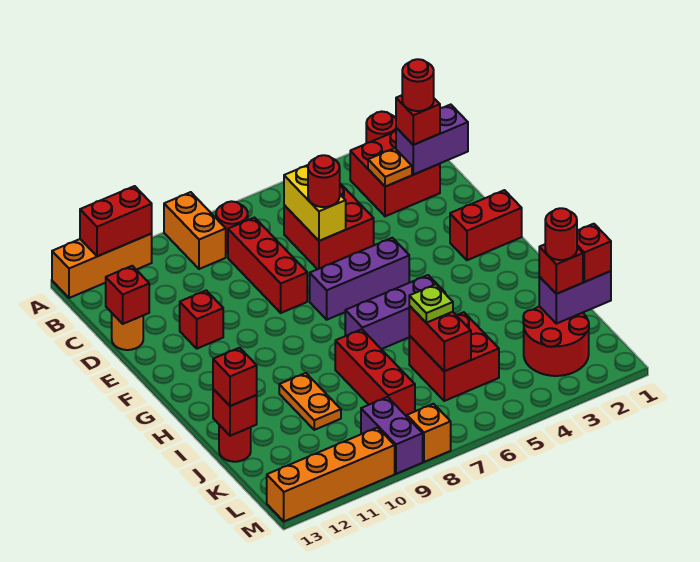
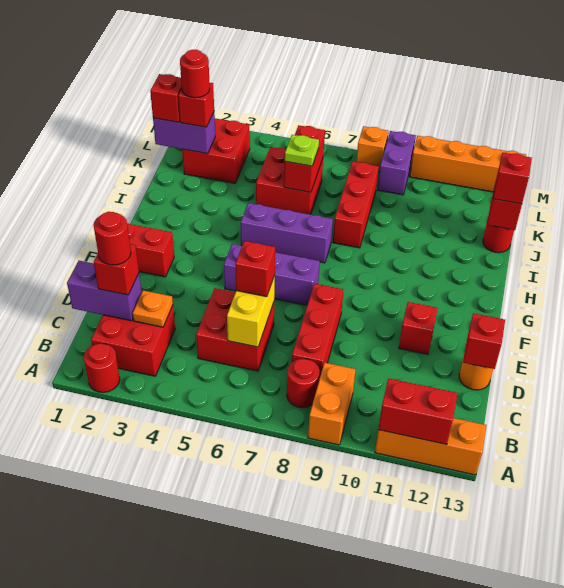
red round brick D6 level 3 -> red brick D6 level 3
orange plate I10:J10 level 1 -> none
red round brick K2:L3 level 1 -> red brick K2:L3 level 1

